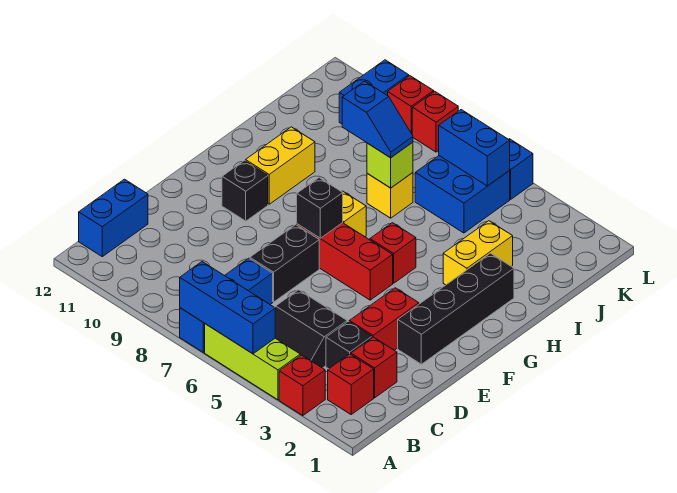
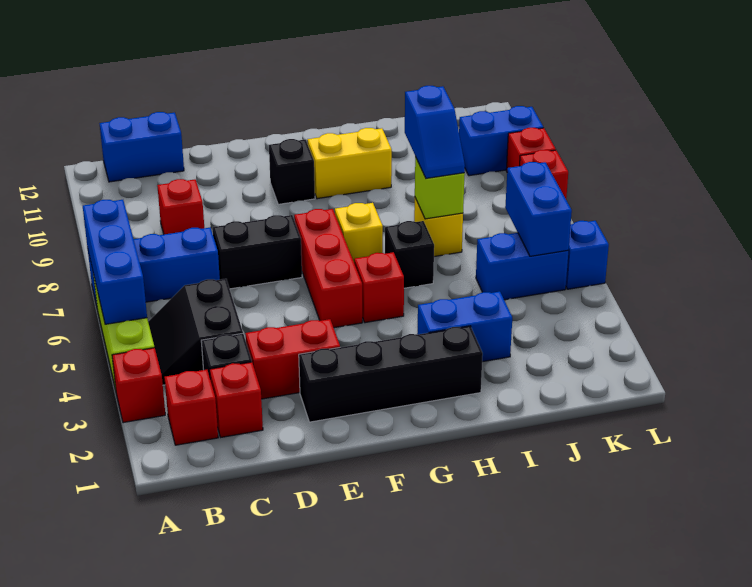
none -> red brick C9 level 1
black brick F7 level 2 -> black brick H6 level 1
yellow brick H3:I3 level 1 -> blue brick H3:I3 level 1
blue brick J5:K6 level 1 -> blue brick J5:K5 level 1

